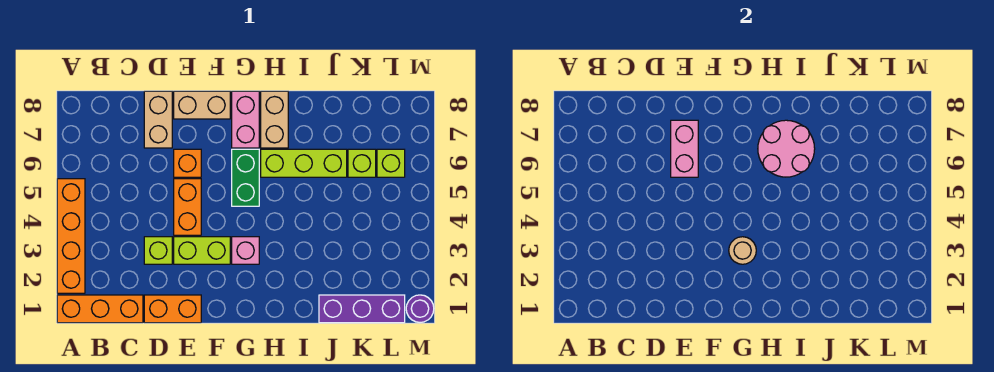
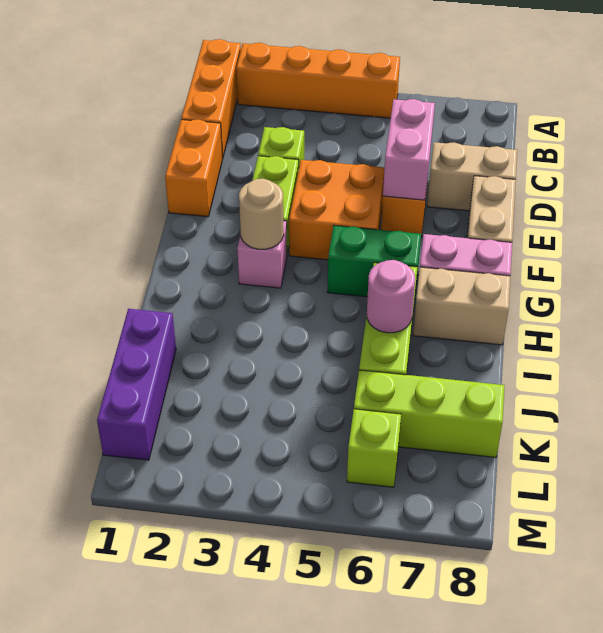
orange brick E4:E5 level 1 -> orange brick E4:F5 level 1
pink brick E6:E7 level 2 -> pink brick D6:E6 level 2
pink round brick H6:I7 level 2 -> pink round brick I6 level 2
lime brick K6 level 1 -> lime brick K6:K8 level 1
purple round brick M1 level 1 -> none

